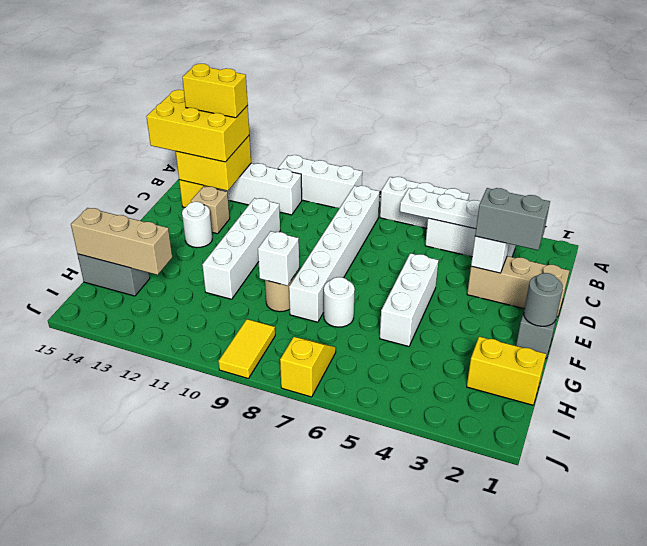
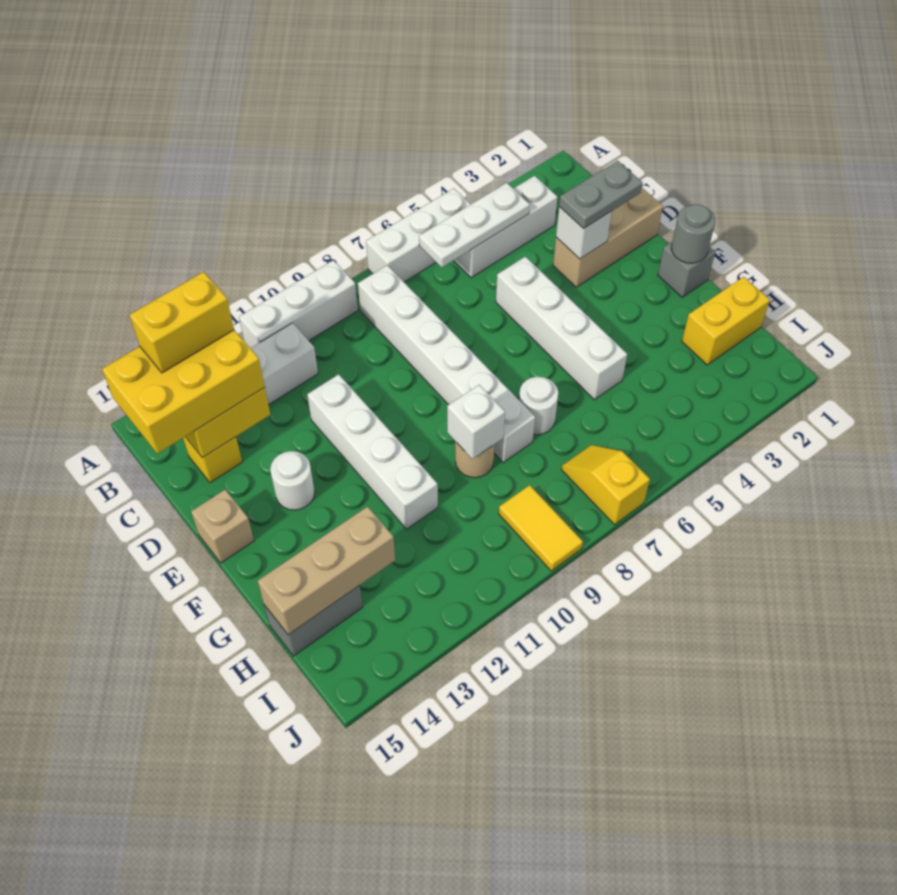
grey brick D2:D3 level 3 -> grey plate D2:D3 level 3
tan brick D13 level 1 -> tan brick E15 level 1
white brick E5:G5 level 1 -> white brick D5:G5 level 1

